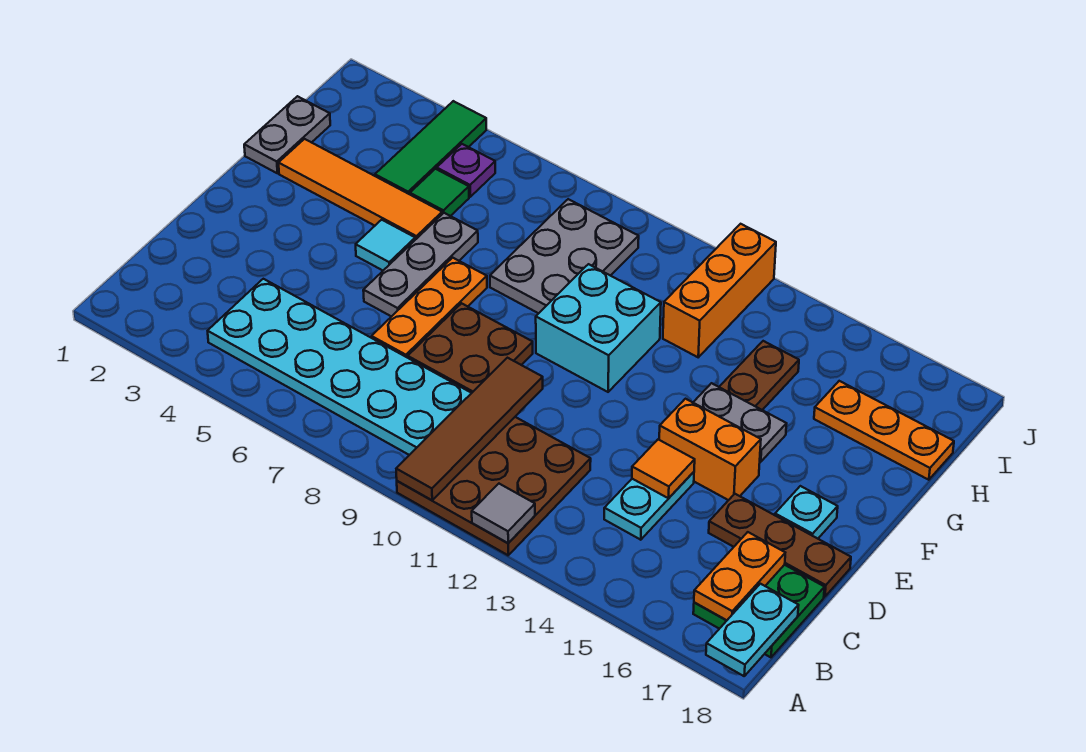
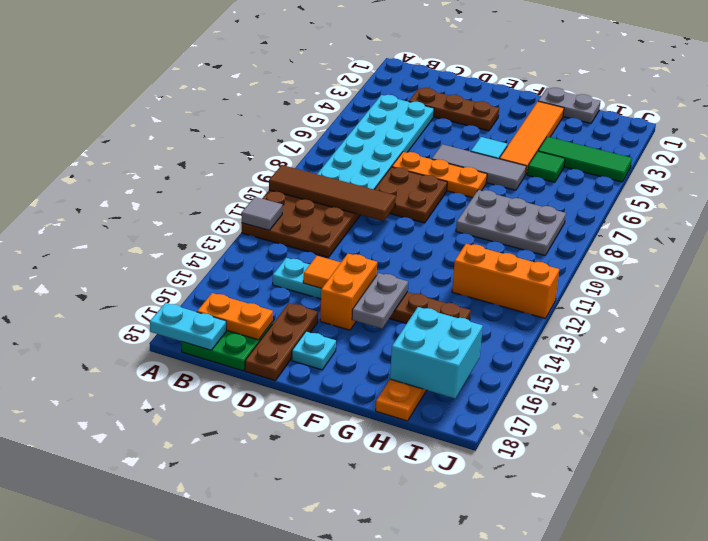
none -> brown plate C3:E3 level 1
grey plate E6:G6 level 1 -> grey tile E6:G6 level 1
cyan brick F10:G11 level 1 -> cyan brick H16:I17 level 2
purple plate I5 level 1 -> none

